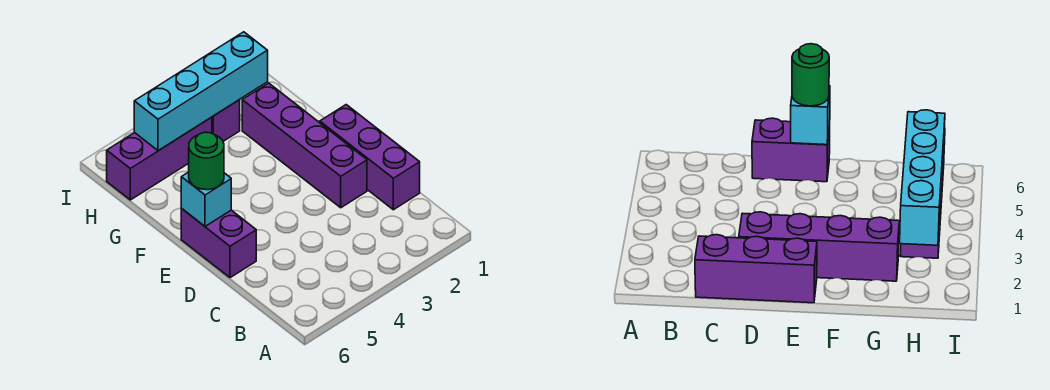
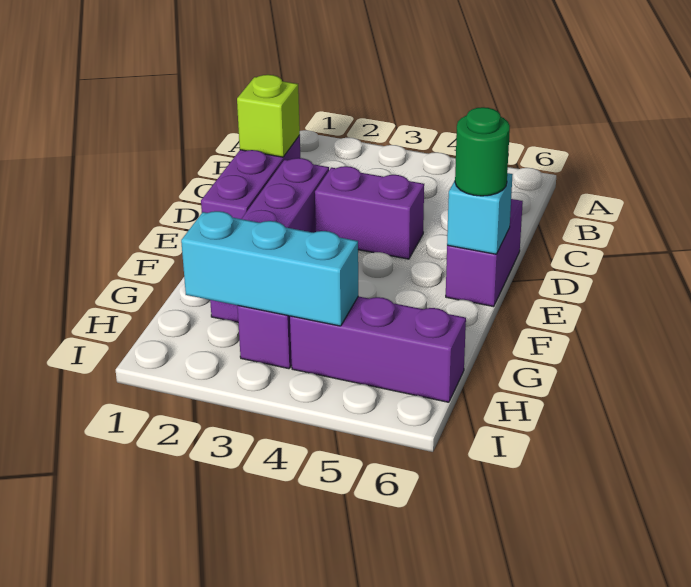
none -> lime brick C1 level 2
none -> purple brick D3:D4 level 1
cyan brick H2:H5 level 2 -> cyan brick H2:H4 level 2

